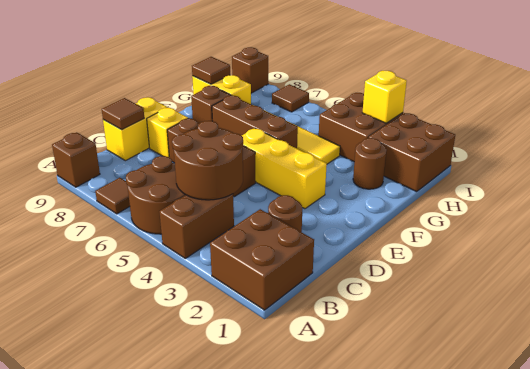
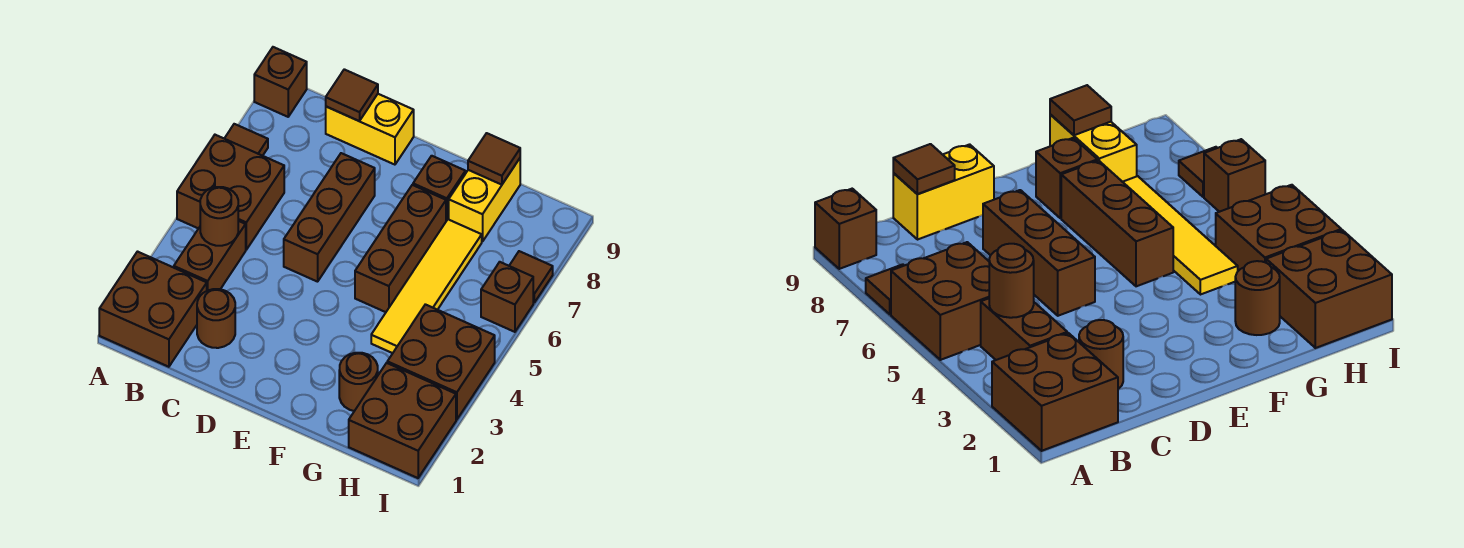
brown brick A4:B4 level 1 -> brown brick B3:B4 level 1
brown round brick A5:B6 level 1 -> brown brick A5:B6 level 1
brown round brick B4:C5 level 2 -> brown round brick B4 level 2
yellow brick D8 level 1 -> none
yellow brick E3:E5 level 1 -> none
yellow brick I3 level 2 -> none
brown brick I9 level 1 -> brown brick I6 level 1

